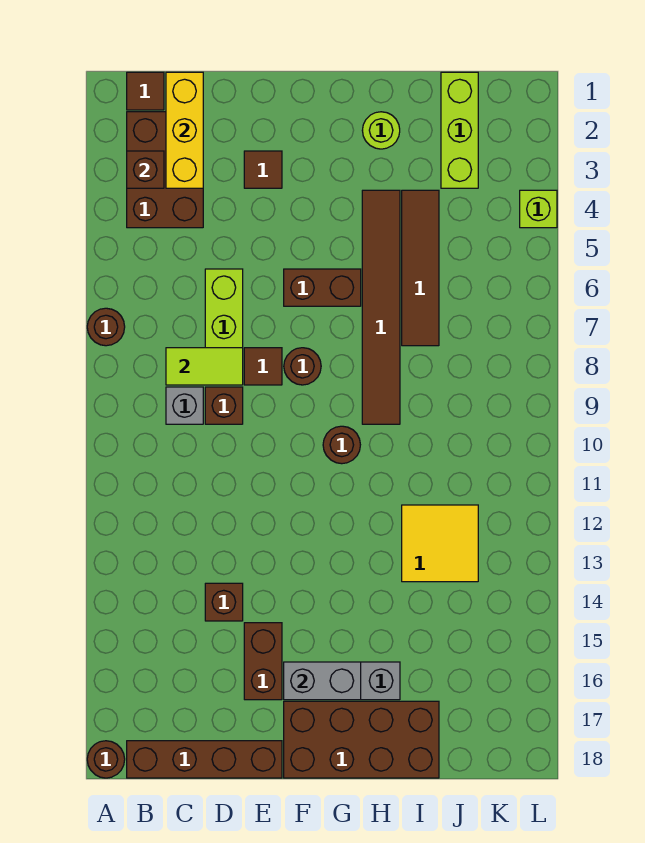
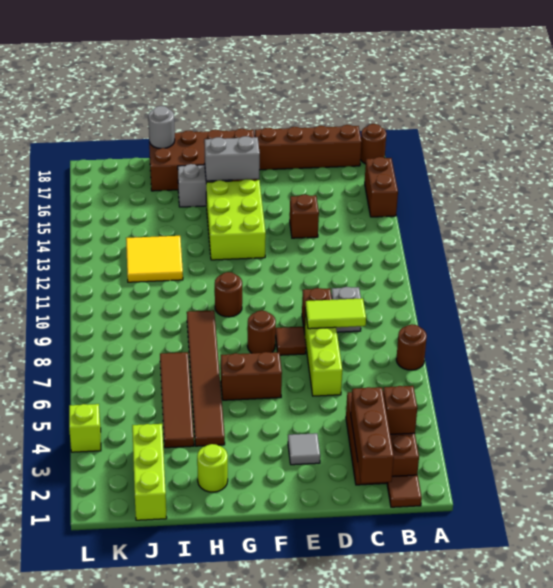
yellow brick C1:C3 level 2 -> brown brick C1:C3 level 2
brown tile E3 level 1 -> grey tile E3 level 1
brown brick E15:E16 level 1 -> brown brick A15:A16 level 1
none -> lime brick F13:G15 level 1
none -> grey round brick I18 level 2

